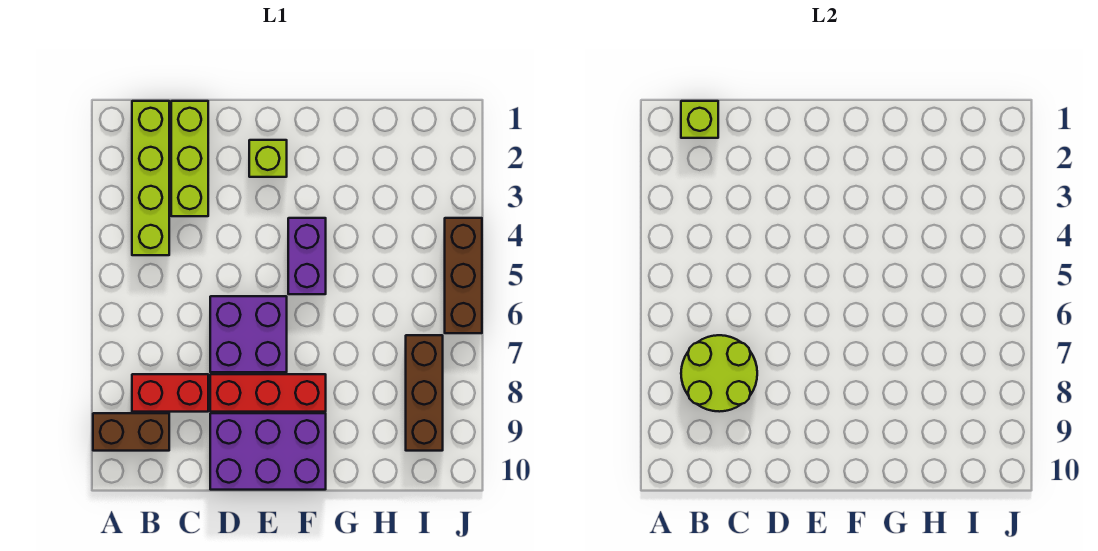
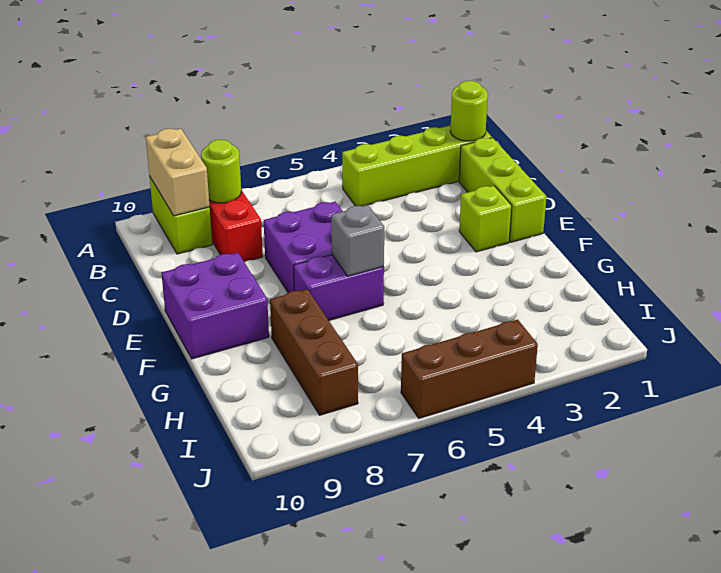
brown brick A9:B9 level 1 -> lime brick A9:B9 level 1
none -> tan brick A9:B9 level 2
lime brick B1 level 2 -> lime round brick B1 level 2
lime round brick B7:C8 level 2 -> lime round brick B8 level 2
lime brick C1:C3 level 1 -> lime brick C1:E1 level 1
red brick D8:F8 level 1 -> none
purple brick D9:F10 level 1 -> purple brick E9:F10 level 1
purple brick F4:F5 level 1 -> purple brick F6:F7 level 1
none -> grey brick F6 level 2
brown brick I7:I9 level 1 -> brown brick G8:I8 level 1

